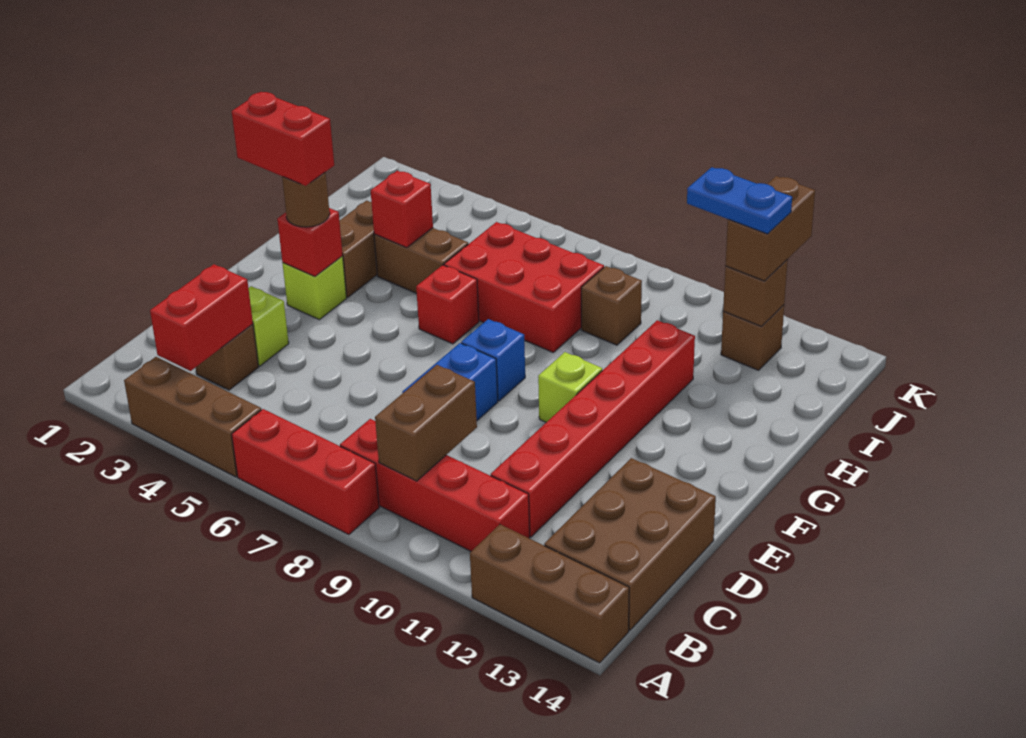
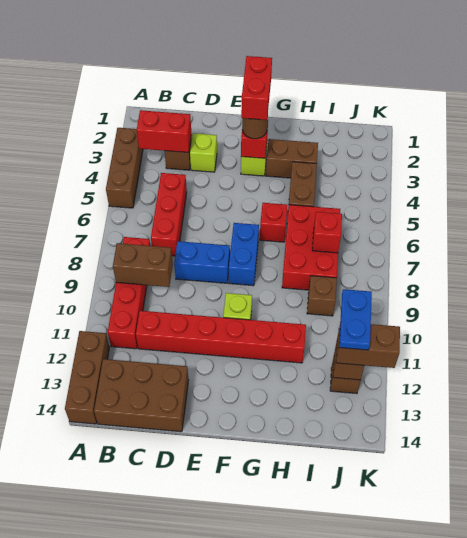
red brick A6:A8 level 1 -> red brick C5:C7 level 1
blue brick F8 level 1 -> blue brick F7:F8 level 1
red brick H4 level 2 -> red brick I7 level 2

